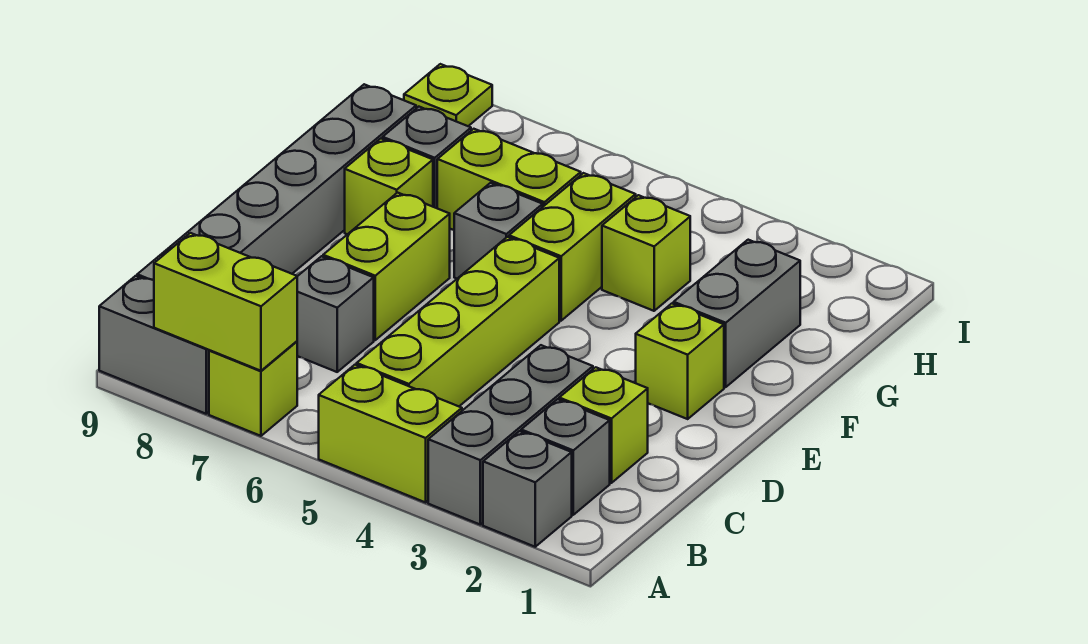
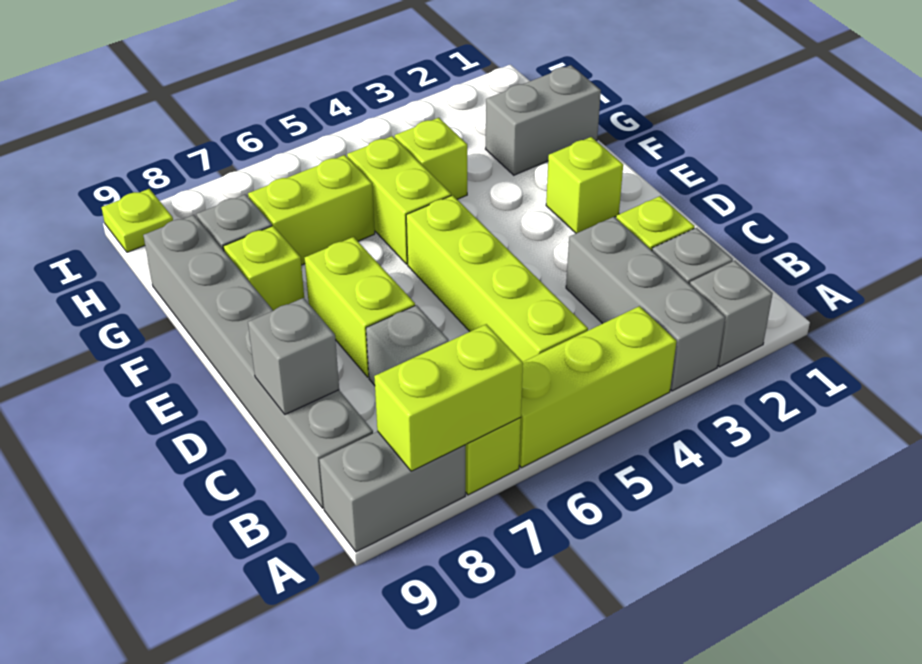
lime brick A4:A5 level 1 -> lime brick A4:A6 level 1
grey brick F2:G2 level 1 -> grey brick G1:G2 level 1
grey brick F6 level 1 -> grey brick C9 level 2

